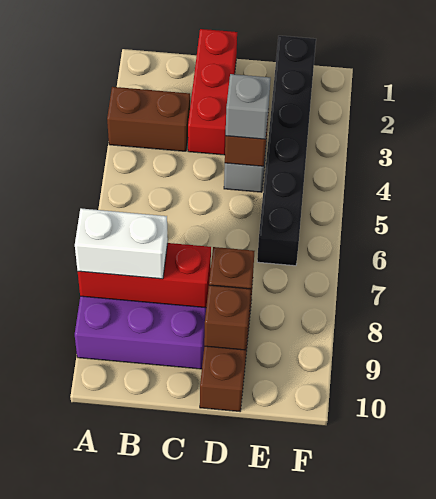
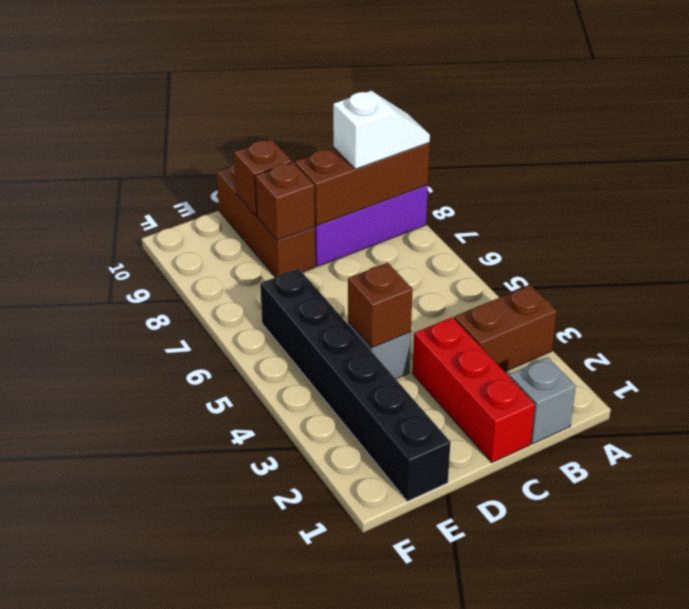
red brick A8:C8 level 2 -> brown brick A8:C8 level 2
white brick A8:B8 level 3 -> white slope A8:B8 level 3 top B
grey brick D4 level 3 -> grey brick B1 level 1

